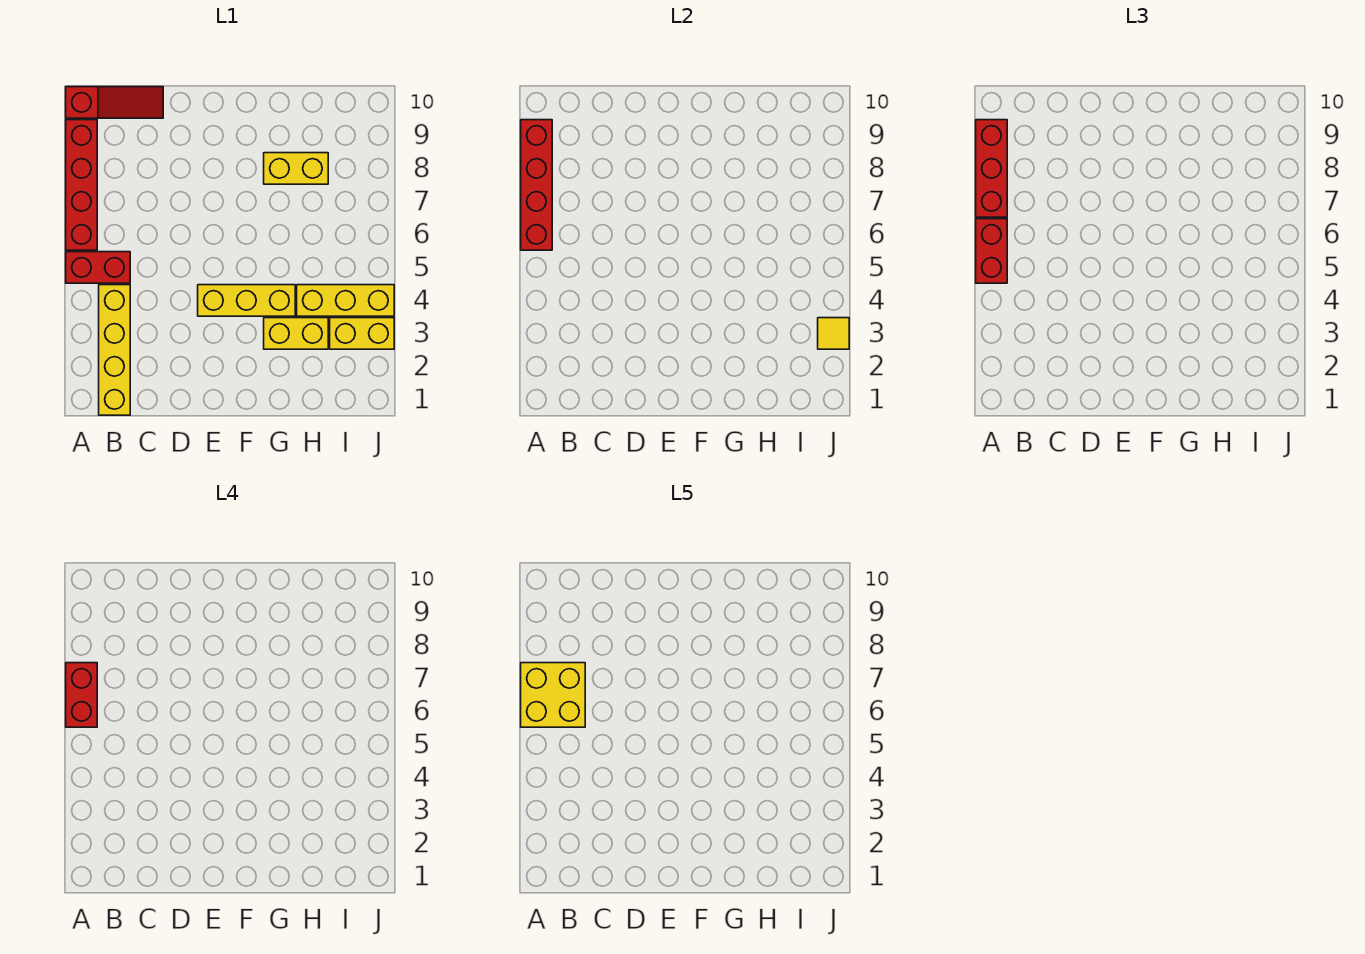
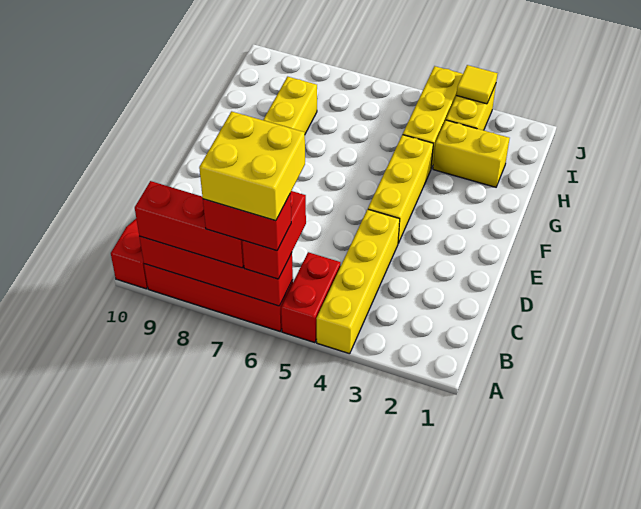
red brick A5:A6 level 3 -> red brick A6:B6 level 3
yellow brick B1:B4 level 1 -> yellow brick A4:D4 level 1
yellow brick G3:H3 level 1 -> yellow brick H2:H3 level 1

